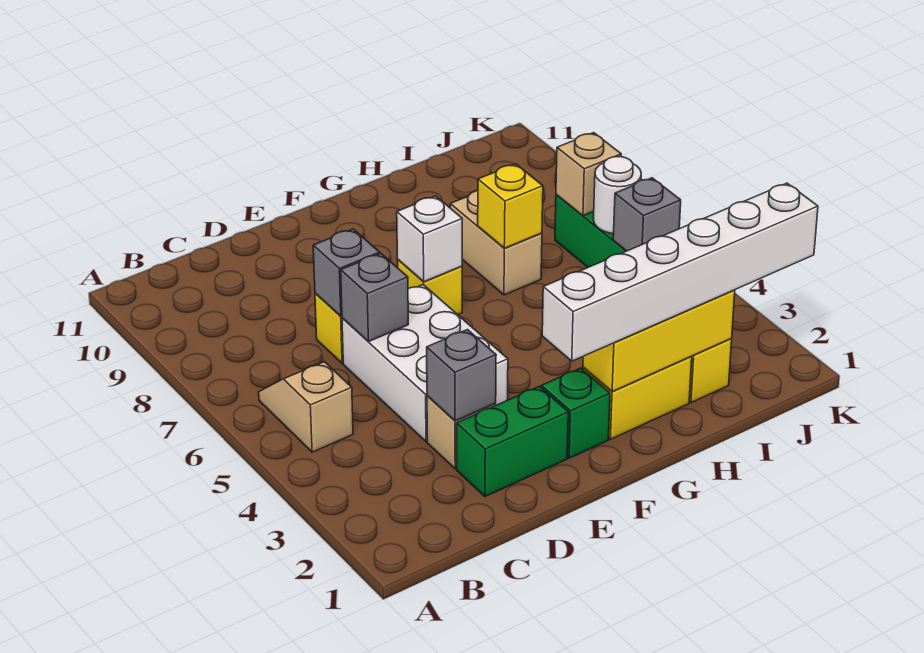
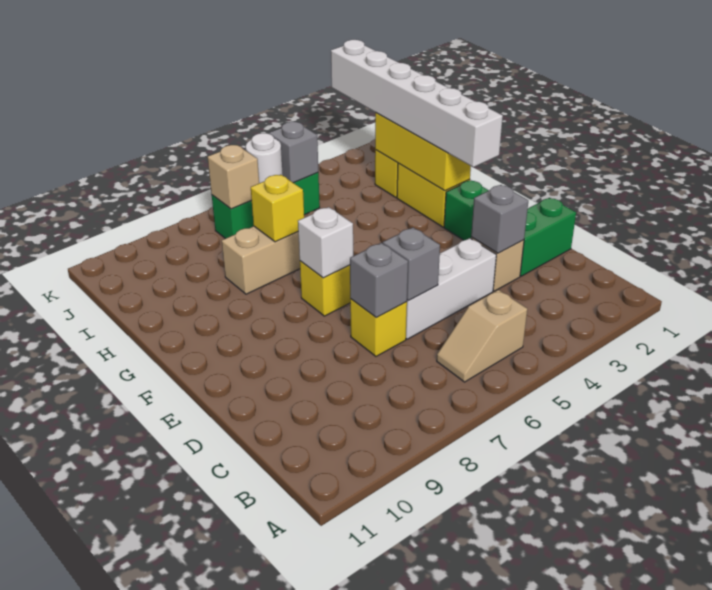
green brick D2:E2 level 1 -> green brick D1:D2 level 1
white brick D4:E6 level 1 -> white brick D4:D6 level 1

